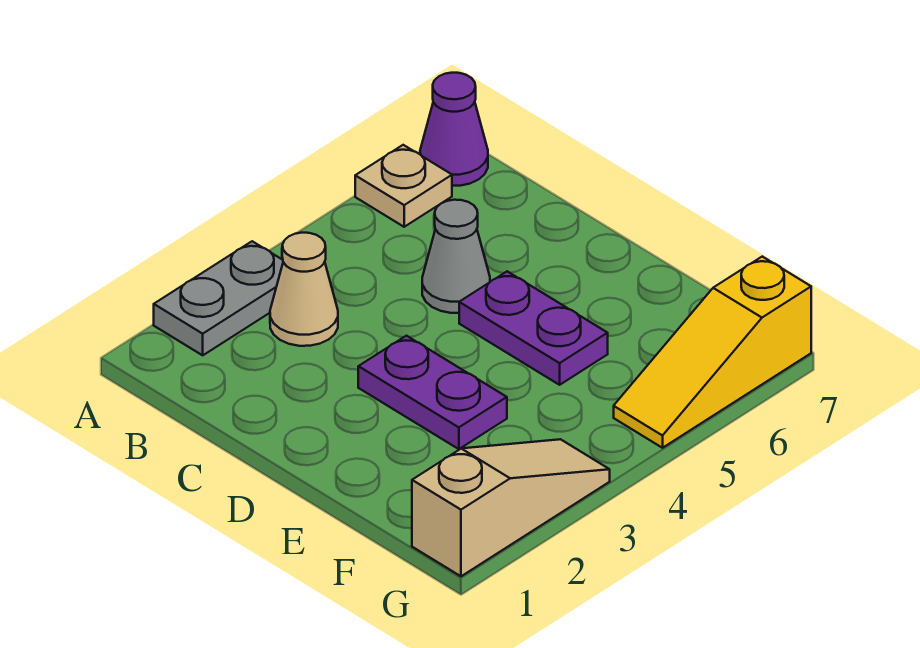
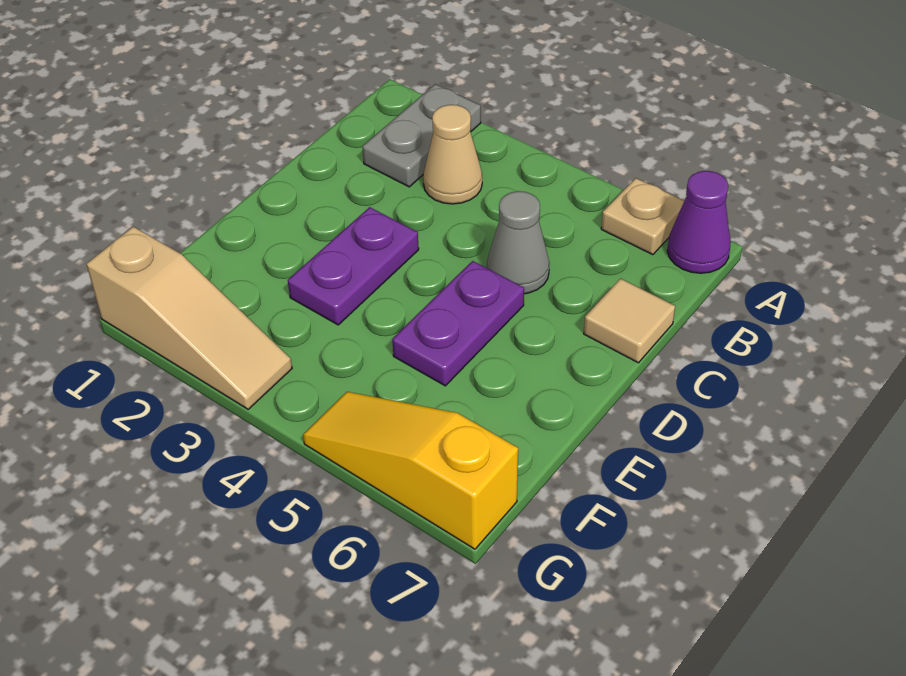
grey plate A2:A3 level 1 -> grey plate A2:B2 level 1
none -> tan tile C7 level 1

